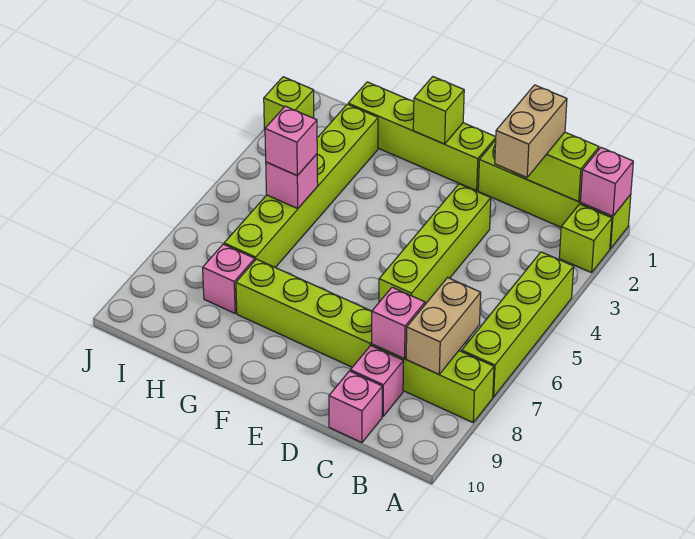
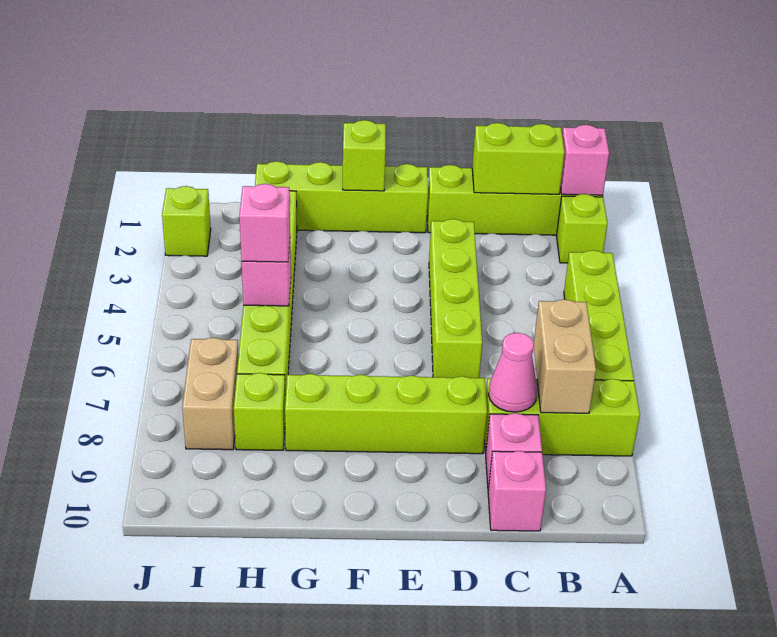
tan brick C1:C2 level 3 -> tan brick I7:I8 level 1
pink brick C8 level 2 -> pink cone C8 level 2
pink brick H8 level 1 -> lime brick H8 level 1

